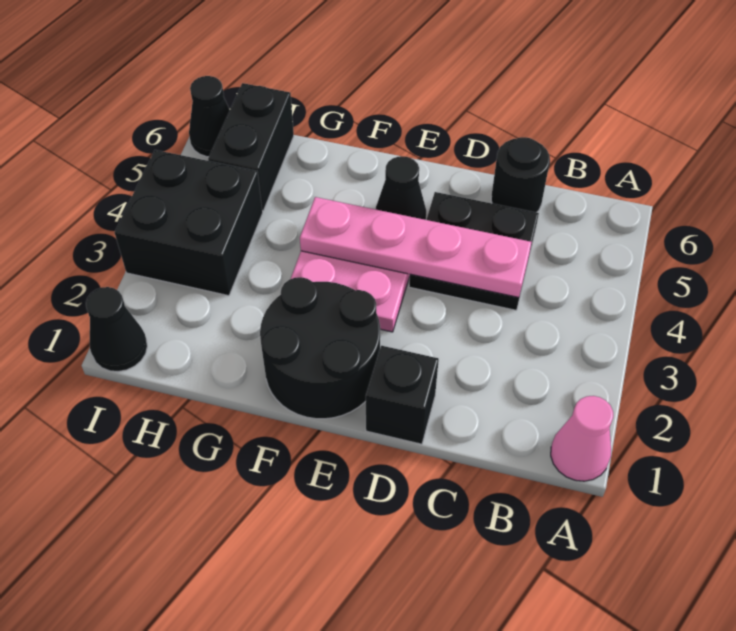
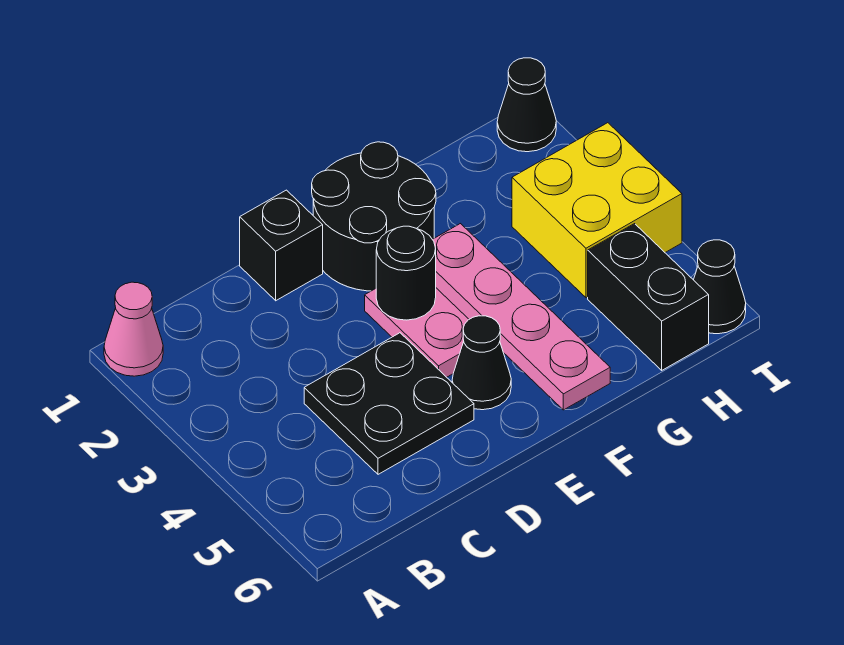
pink plate C4:F4 level 2 -> pink plate F3:F6 level 2
black round brick C6 level 1 -> black round brick E3 level 2
black brick H3:I4 level 1 -> yellow brick H3:I4 level 1

